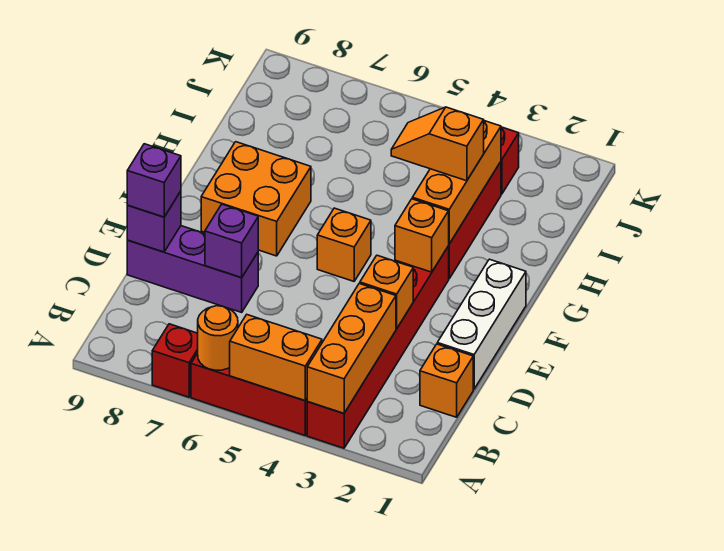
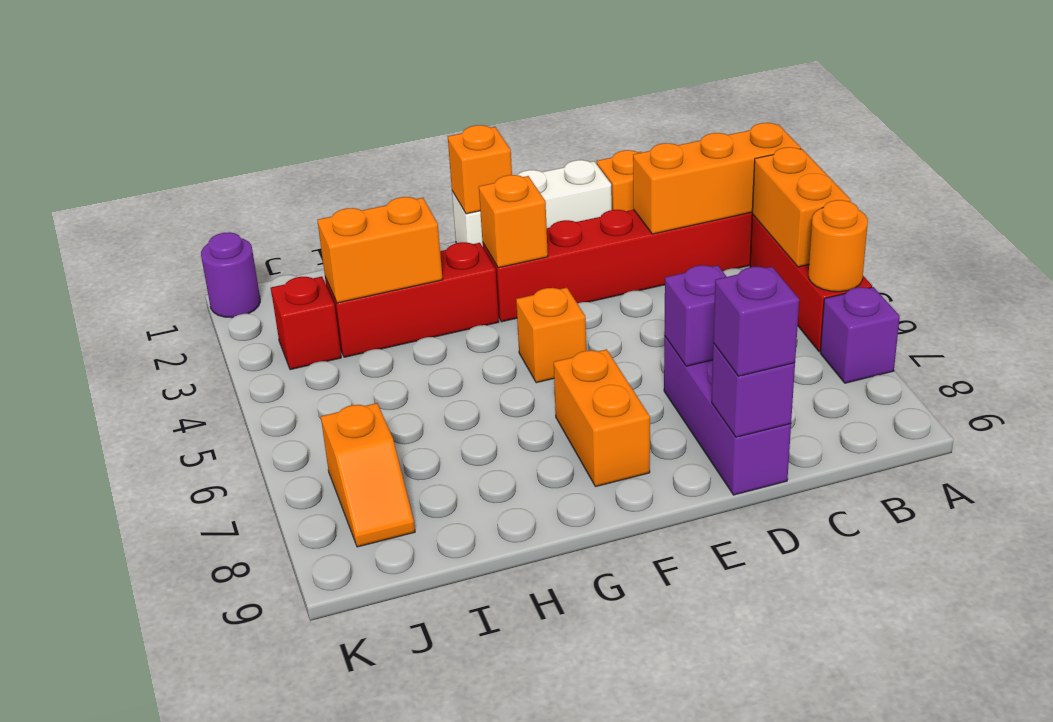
red brick A7 level 1 -> purple brick A7 level 1
orange brick D3 level 2 -> orange brick F1 level 2
orange brick F7:G8 level 1 -> orange brick F7:F8 level 1
orange brick G3:I3 level 2 -> orange brick H3:I3 level 2
orange slope H3:H4 level 3 top 3 -> orange slope J7:J8 level 1 top 7
none -> purple round brick K1 level 1

